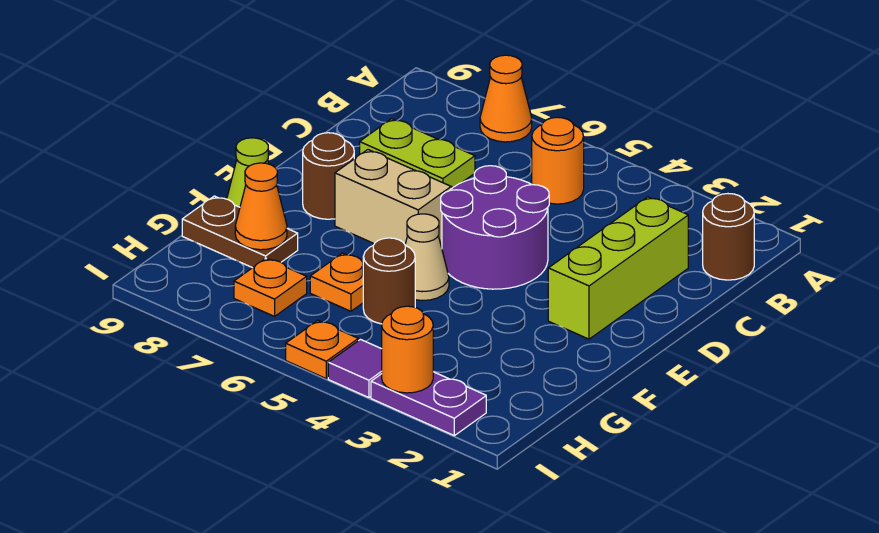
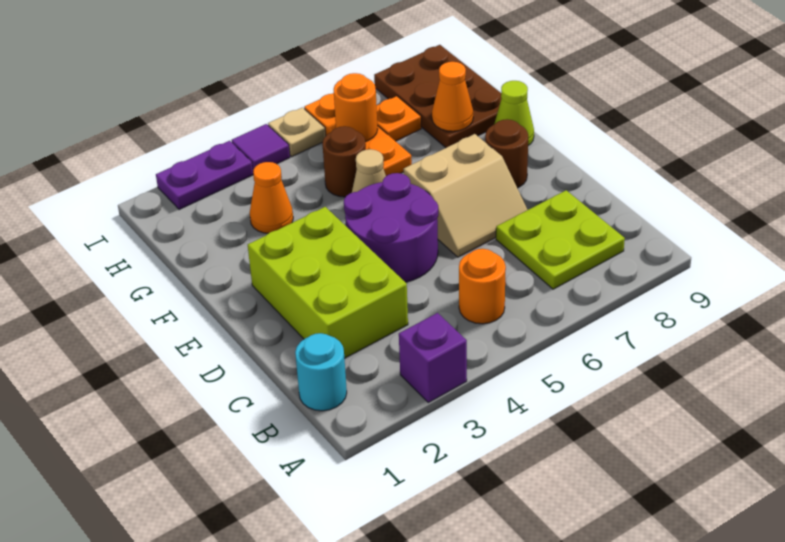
none -> purple brick A3 level 1
orange cone A7 level 1 -> orange cone G3 level 1
brown round brick B1 level 1 -> cyan round brick B1 level 1
lime brick C2:E2 level 1 -> lime brick C2:E3 level 1
lime plate C7:C8 level 1 -> lime plate B7:C8 level 1
orange plate G6 level 1 -> orange plate G6:I6 level 1
brown plate G8:G9 level 1 -> brown plate G8:I9 level 1
orange round brick I3 level 2 -> orange round brick H6 level 2
orange plate I5 level 1 -> tan plate I5 level 1

